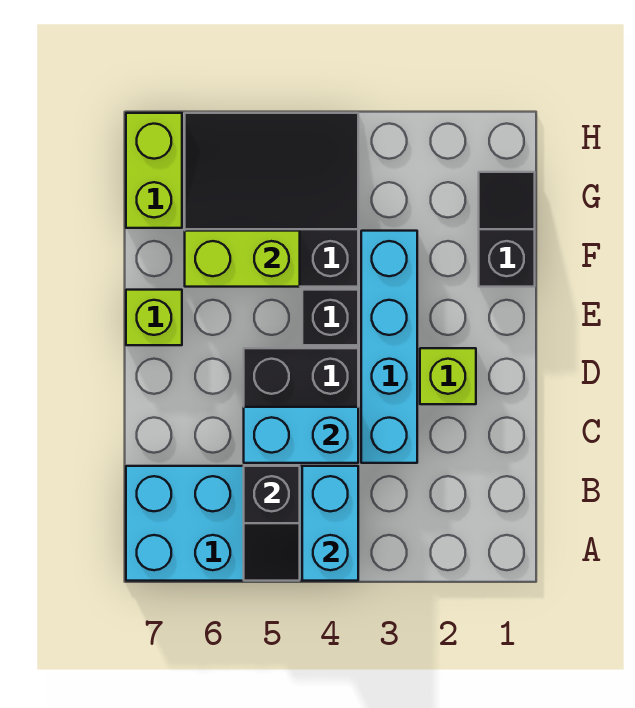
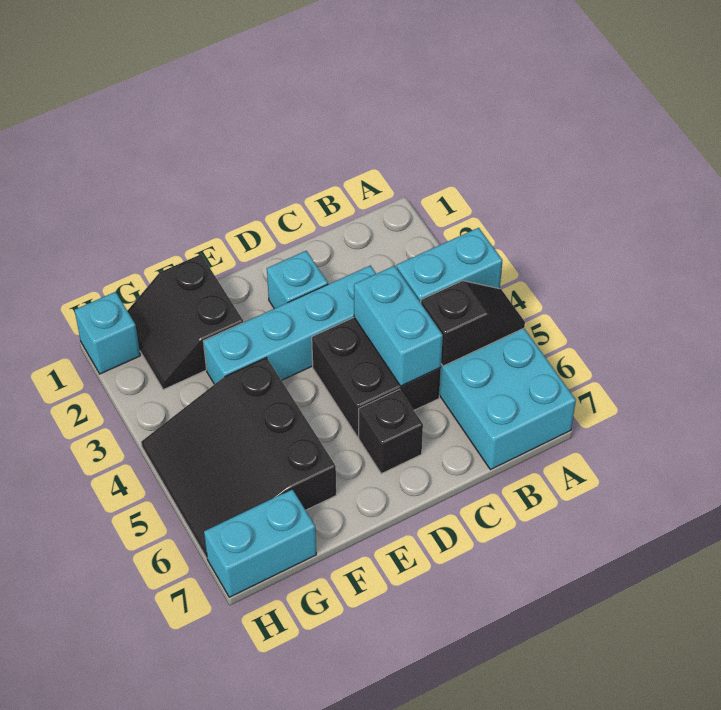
lime brick D2 level 1 -> cyan brick D2 level 1
black brick E4 level 1 -> black brick D6 level 1
lime brick E7 level 1 -> none
black slope F1:G1 level 1 top F -> black slope F1:G2 level 1 top F
lime brick F5:F6 level 2 -> none
lime brick G7:H7 level 1 -> cyan brick G7:H7 level 1
none -> cyan brick H1 level 1

